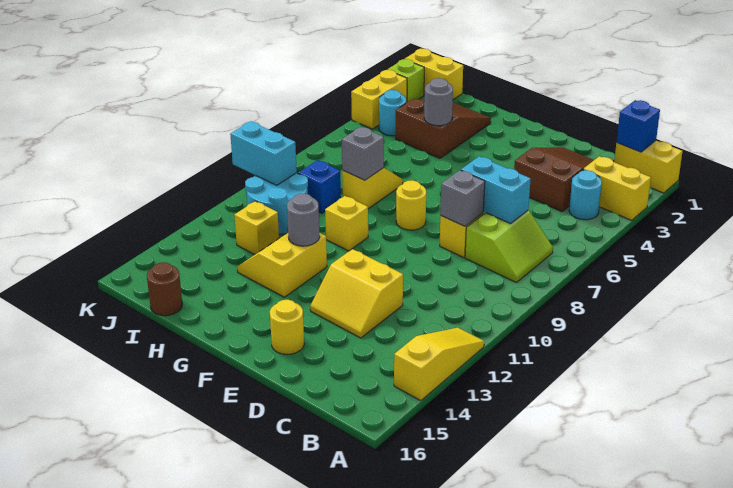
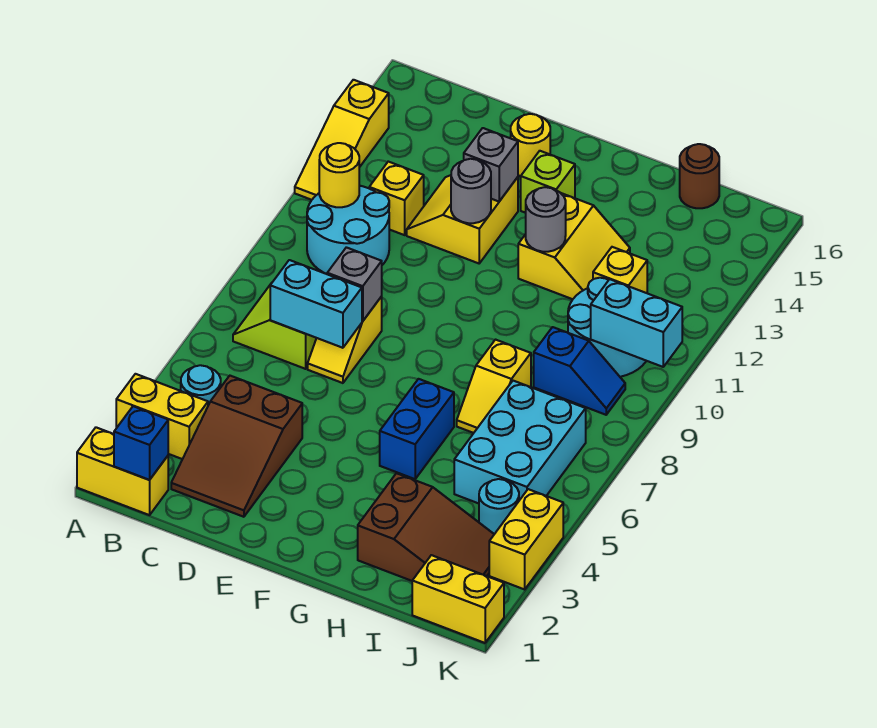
none -> cyan round brick B10:C11 level 1
yellow slope D12:E13 level 1 top 12 -> yellow slope D12:E13 level 1 top E
yellow round brick F8 level 1 -> yellow round brick B11 level 2
none -> blue brick G5:G6 level 1
yellow brick G10 level 1 -> yellow brick C12 level 1
brown slope H2:I4 level 1 top 4 -> brown slope H2:J3 level 1 top H
grey round brick H4 level 2 -> grey round brick E12 level 2
grey brick H8 level 2 -> grey brick E13 level 2
none -> cyan brick I5:J7 level 1
lime brick K2 level 1 -> lime brick F14 level 1

